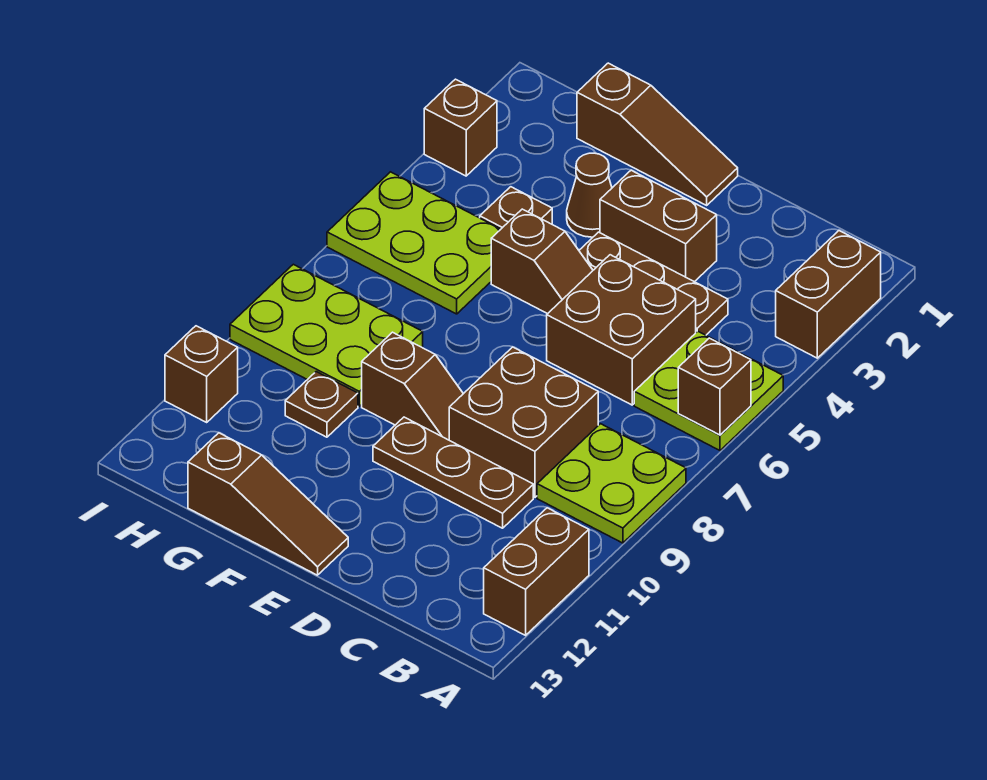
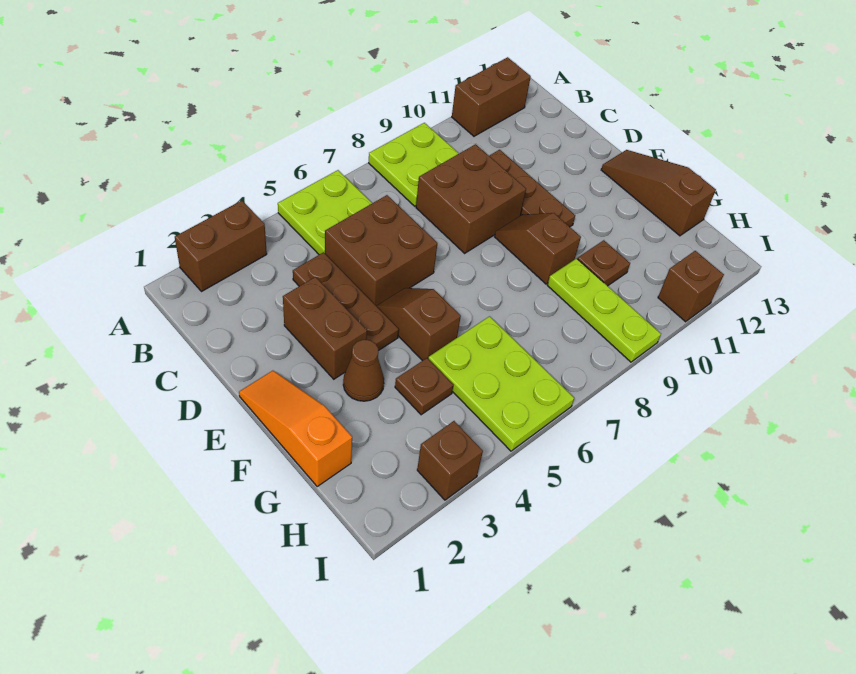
brown brick A6 level 2 -> none
brown slope E1:G1 level 1 top G -> orange slope E1:G1 level 1 top G
lime plate G8:I9 level 1 -> lime plate G9:I9 level 1

